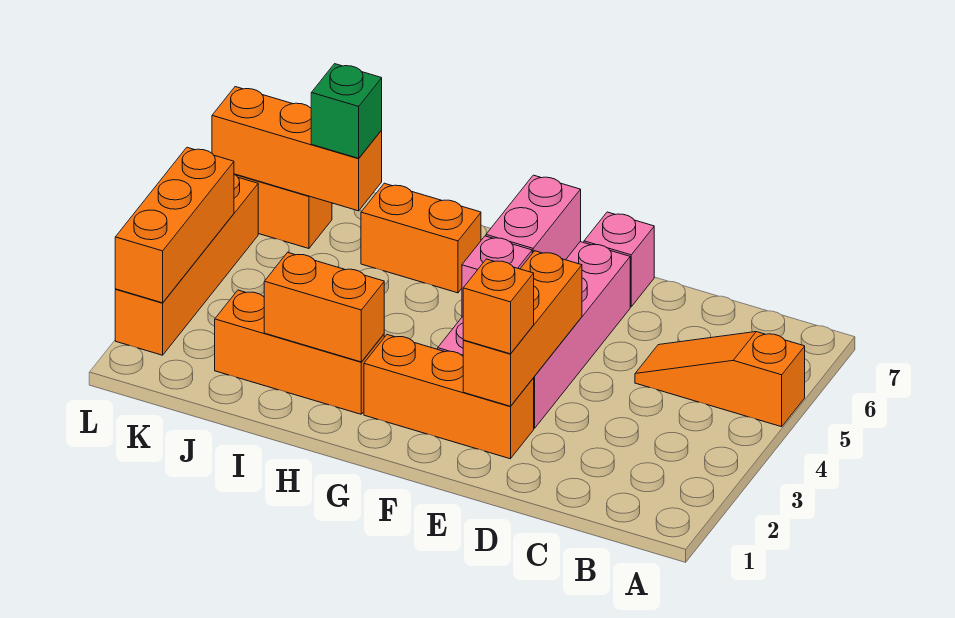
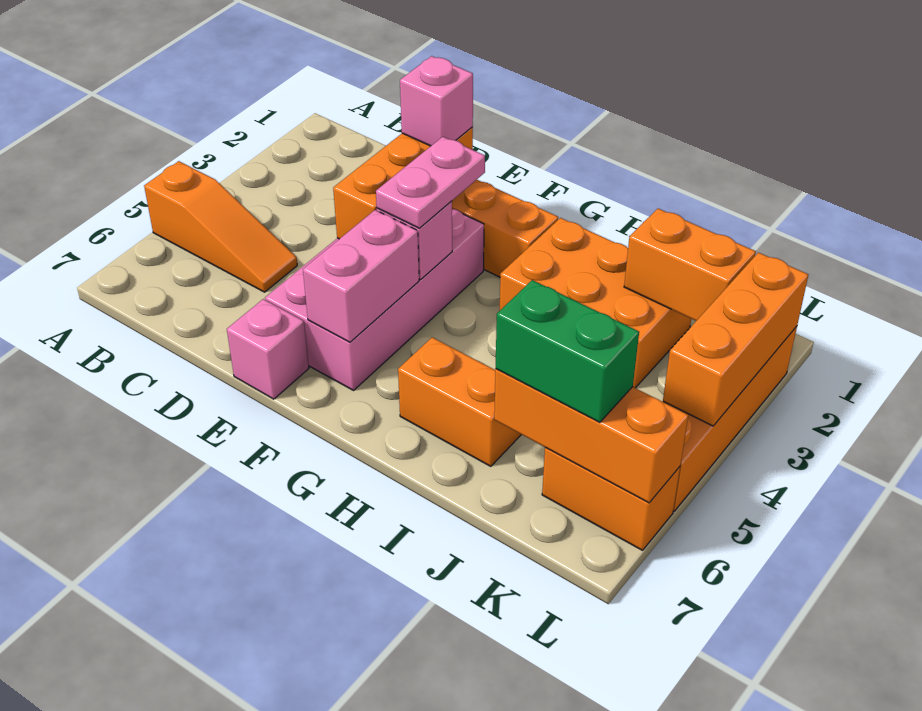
orange brick E2 level 3 -> pink brick E2 level 3
none -> pink plate F3:F4 level 3
orange brick H2:J2 level 1 -> orange brick H2:J3 level 1
orange brick H2:I2 level 2 -> orange brick J2:K2 level 2
green brick J6 level 3 -> green brick J6:K6 level 3

